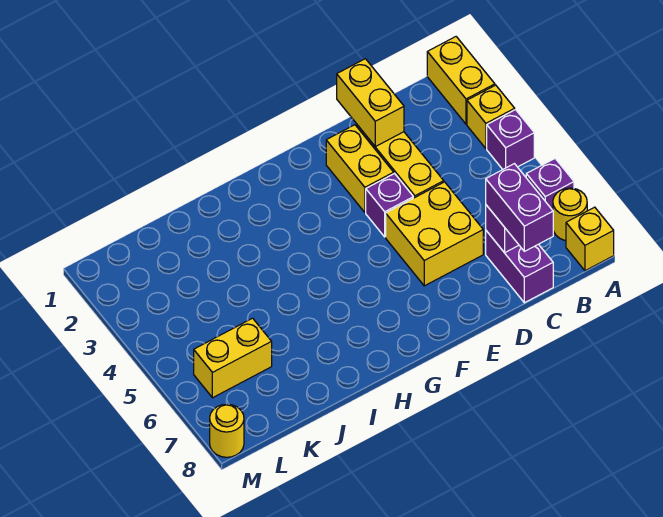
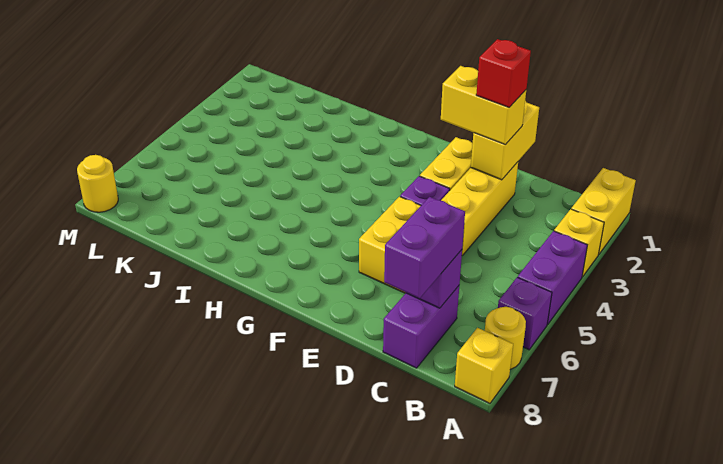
purple brick A4 level 1 -> purple brick A4:A5 level 1
none -> red brick D2 level 4
yellow brick K6:L6 level 1 -> yellow brick D2:E2 level 3

